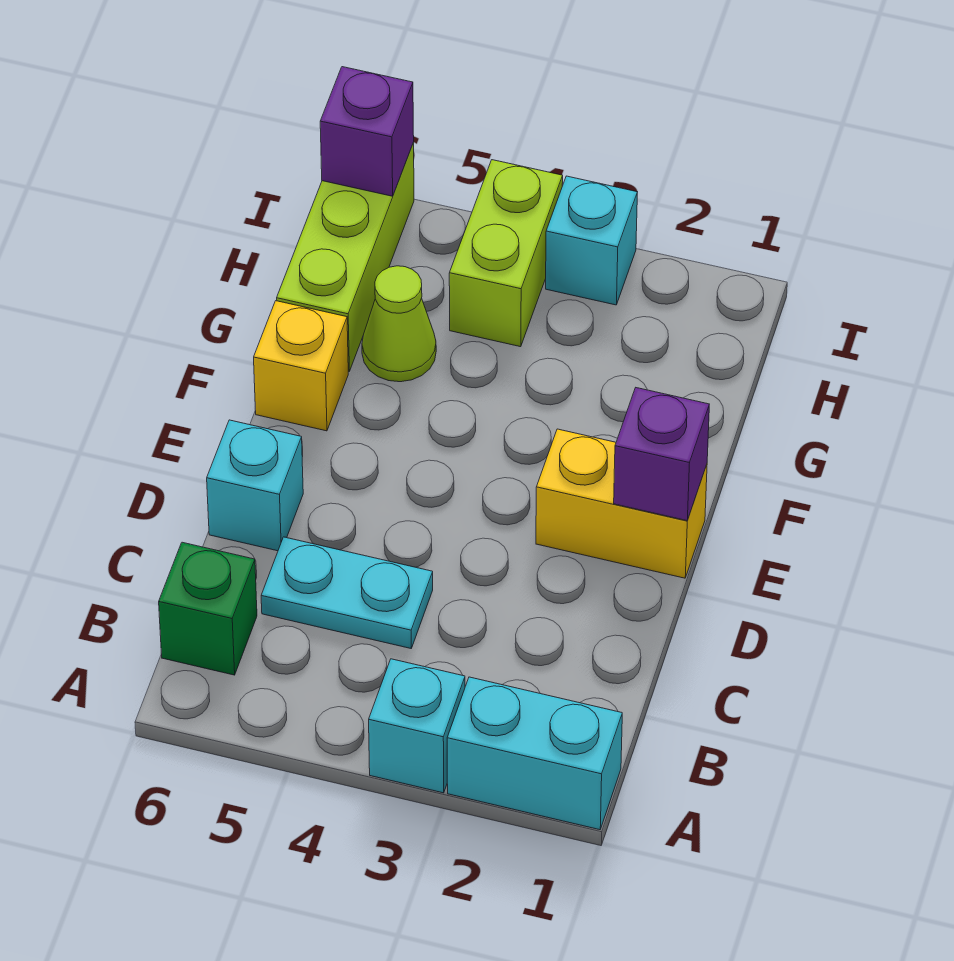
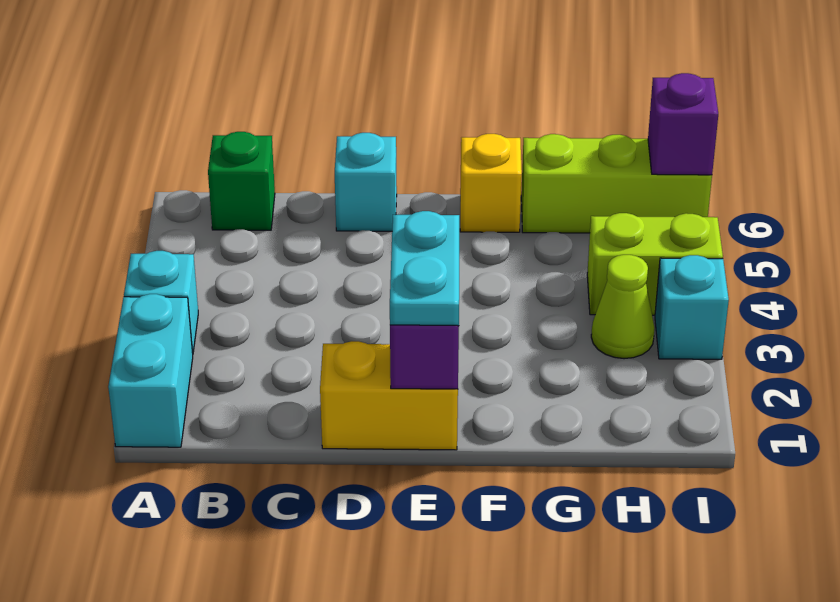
cyan plate C4:C5 level 1 -> cyan plate E1:E2 level 3
yellow brick E1:E2 level 1 -> yellow brick D1:E1 level 1
lime cone G5 level 1 -> lime cone H3 level 1

